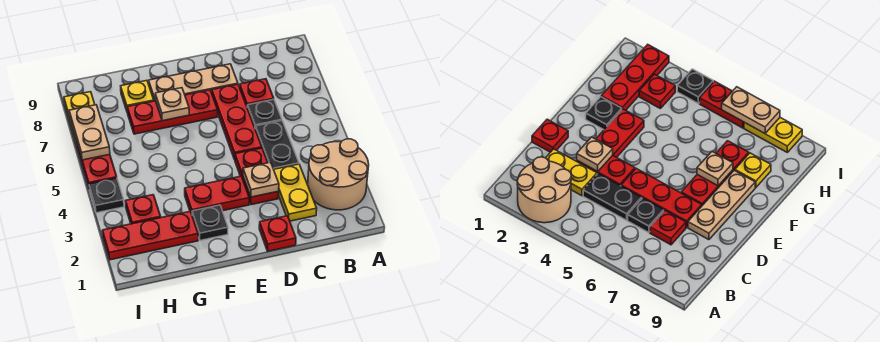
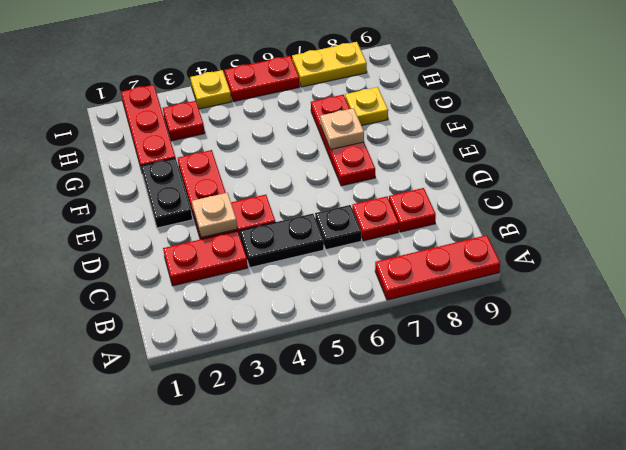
tan round brick A2:B3 level 1 -> none
yellow plate C2:C3 level 1 -> red plate C2:C3 level 1
red plate D1 level 1 -> red plate C8 level 1
red plate D5:D7 level 1 -> red plate A7:A9 level 1
tan plate D8:F8 level 1 -> none
black plate F2 level 1 -> black plate E2:F2 level 1
black plate I4 level 1 -> yellow plate I4 level 1
tan plate I6:I7 level 2 -> none

